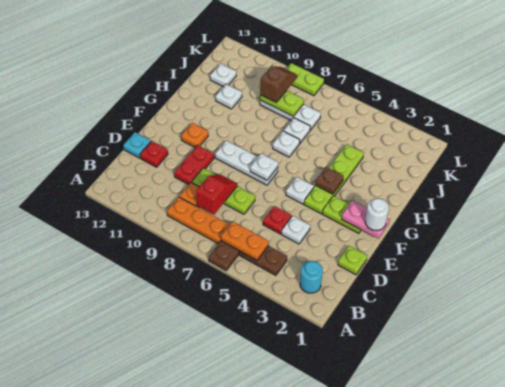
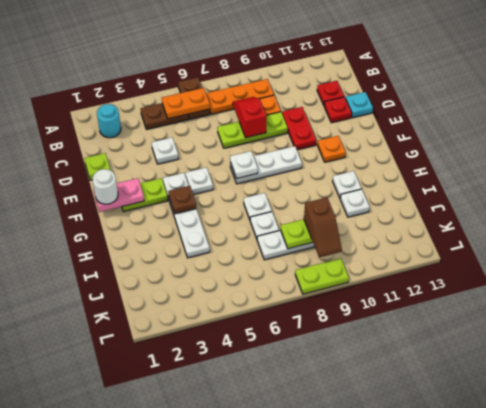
red slope C8:D8 level 2 top C -> red slope C8:D8 level 2 top D
red plate D5 level 1 -> red plate C12 level 1
lime plate F4:I4 level 1 -> white plate F4:I4 level 1
white plate J12 level 1 -> white plate H11 level 1

